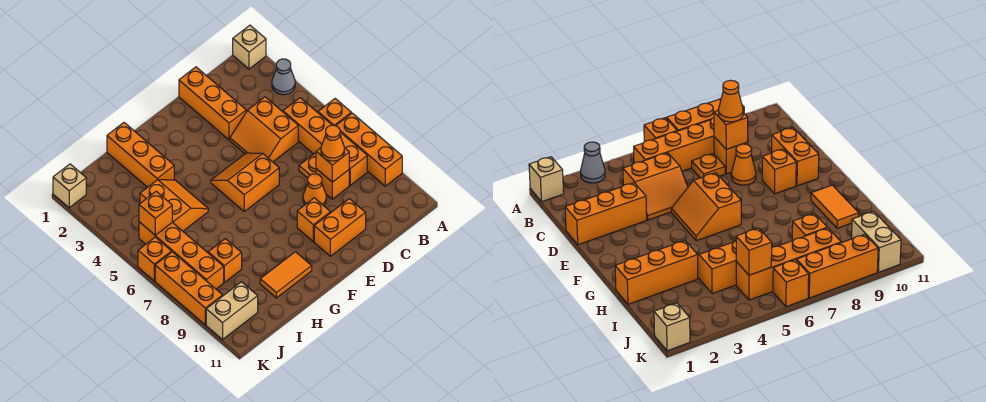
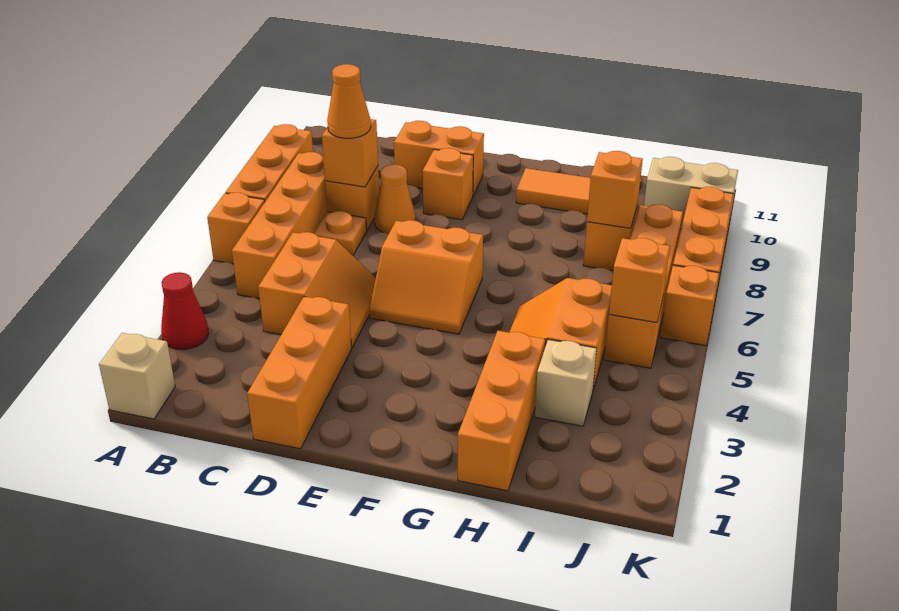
grey cone A3 level 1 -> red cone A3 level 1
none -> orange brick I8 level 2
tan brick K1 level 1 -> tan brick I3 level 1

